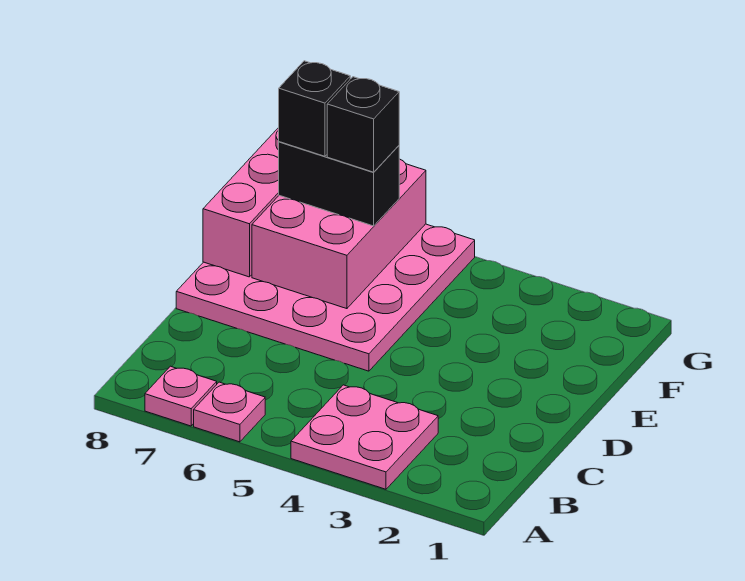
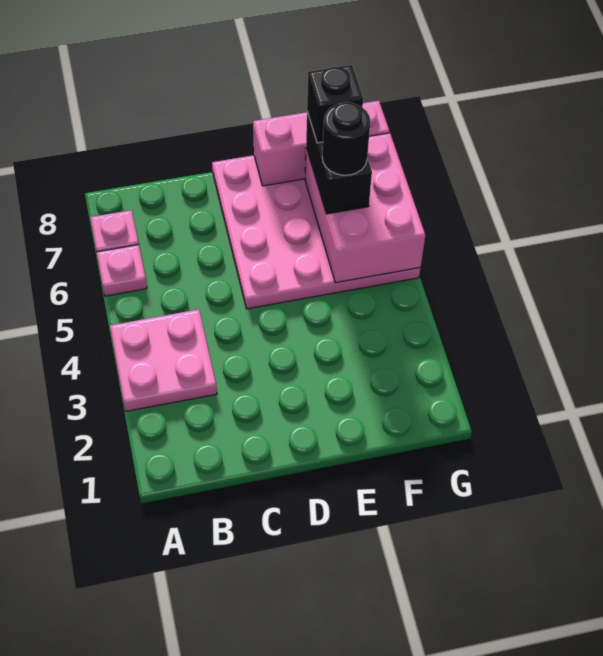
pink brick E6:G7 level 2 -> pink brick F5:G7 level 2
black brick F6 level 4 -> black round brick F6 level 4

